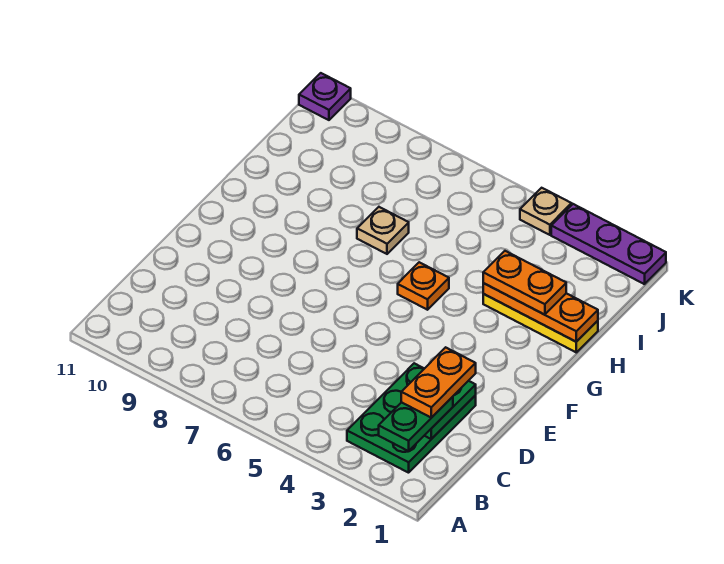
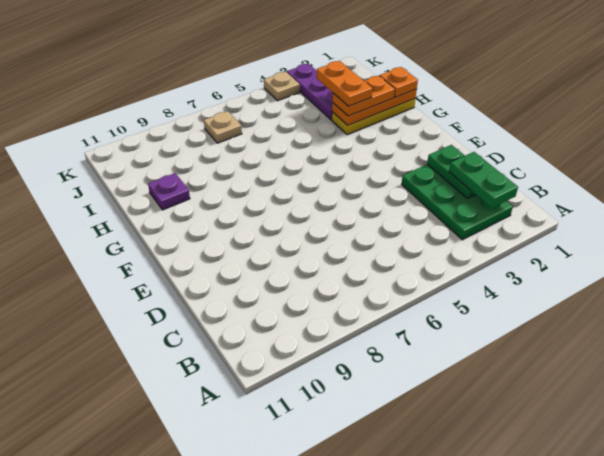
orange plate C2:D2 level 4 -> orange plate H3:I3 level 4
orange plate G5 level 1 -> orange plate H1 level 3
tan plate H7 level 1 -> tan plate J7 level 1
purple plate K1:K3 level 1 -> purple plate I3:K3 level 1
purple plate K11 level 1 -> purple plate H10 level 1

